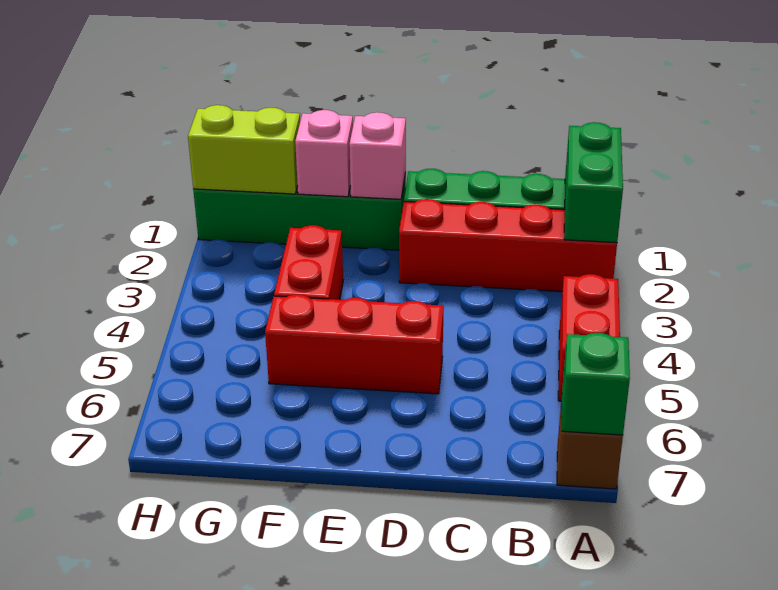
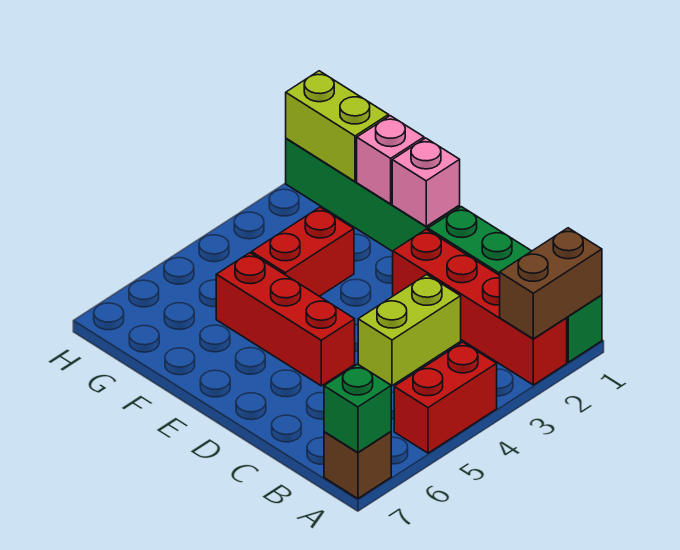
green brick A1:A2 level 2 -> brown brick A1:A2 level 2
none -> lime brick C3:C4 level 1

